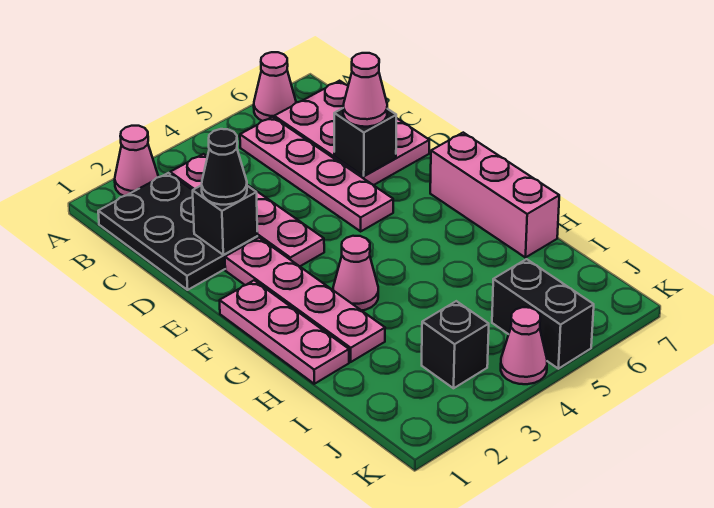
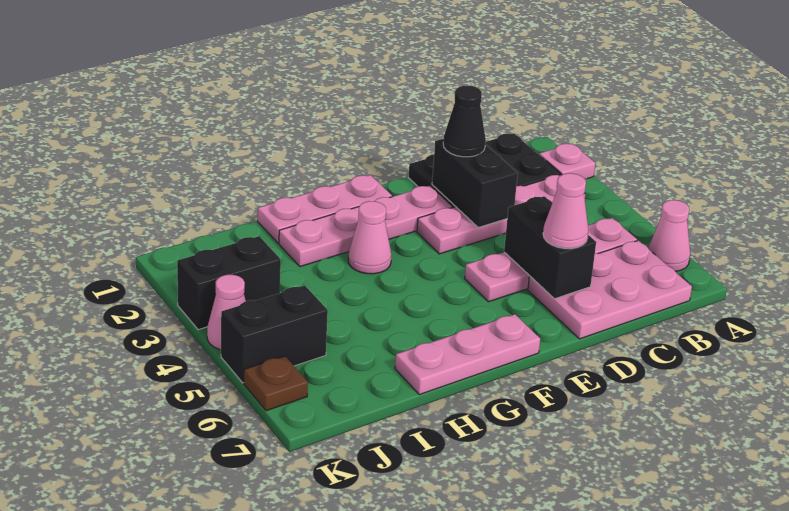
pink cone A2 level 1 -> pink plate A2 level 1
black brick D2 level 2 -> black brick D2:D3 level 2
black brick D6 level 2 -> black brick D5:D6 level 2
pink brick F7:H7 level 1 -> pink plate F7:H7 level 1
black brick J3 level 1 -> black brick J3:K3 level 1
none -> brown plate K6 level 1

